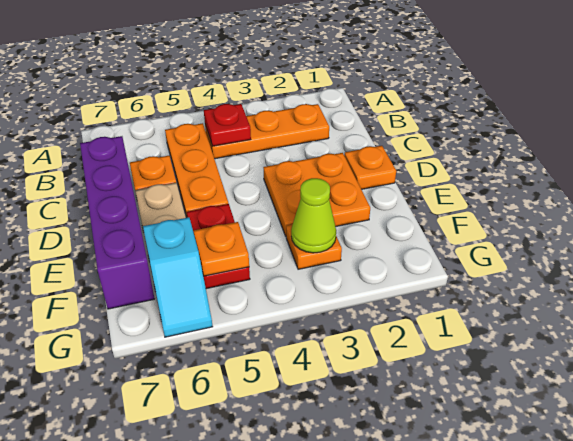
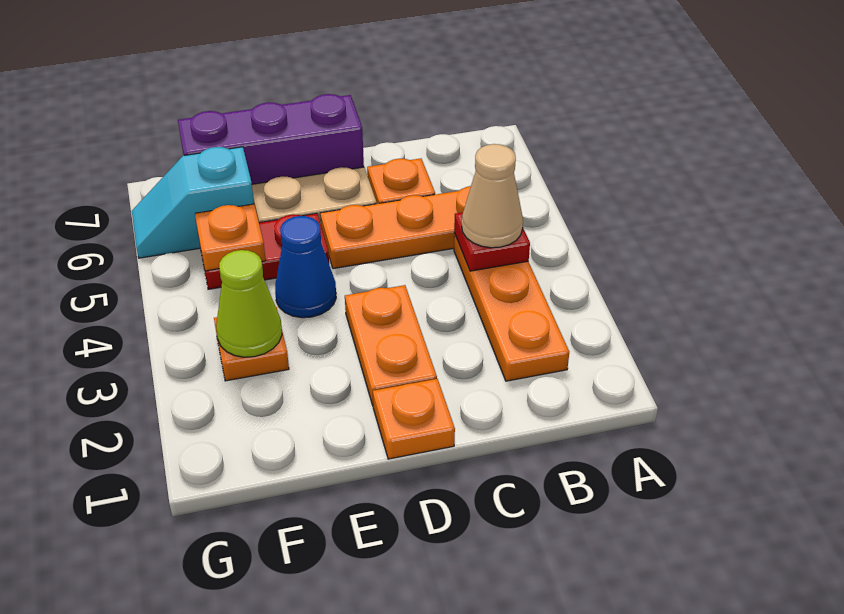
none -> tan cone B4 level 3
purple brick C7:F7 level 1 -> purple brick D7:F7 level 1
orange plate D2:E3 level 1 -> orange plate D2:D3 level 1
none -> blue cone E4 level 1

